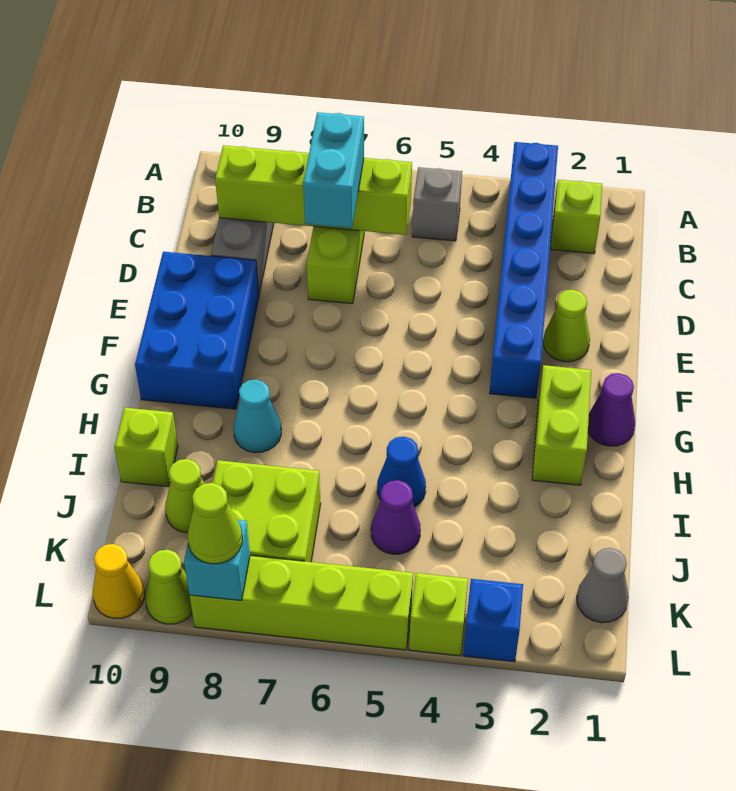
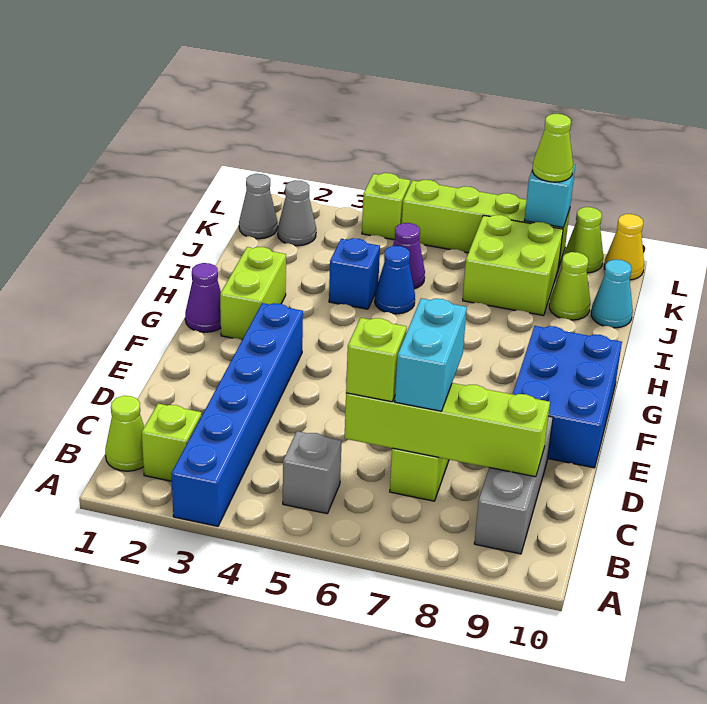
lime cone E2 level 1 -> lime cone B1 level 1
cyan cone H8 level 1 -> cyan cone J10 level 1
lime brick I10 level 1 -> lime brick C6 level 3
none -> grey cone K2 level 1
blue brick L3 level 1 -> blue brick I4 level 1

